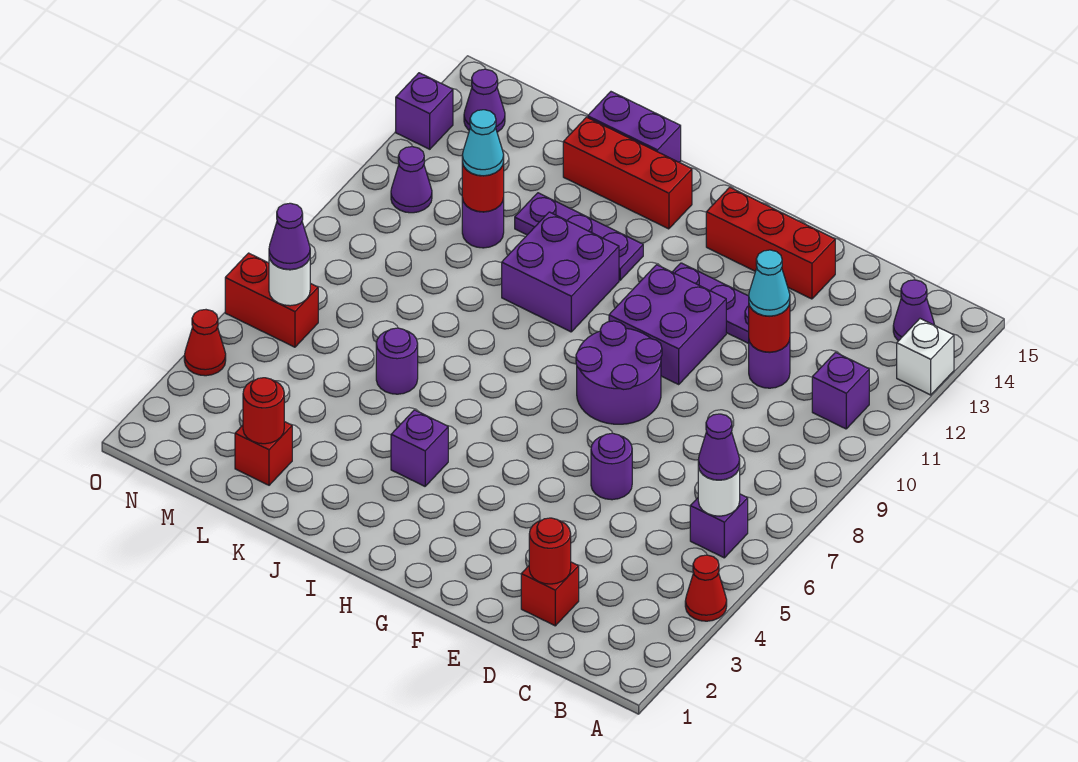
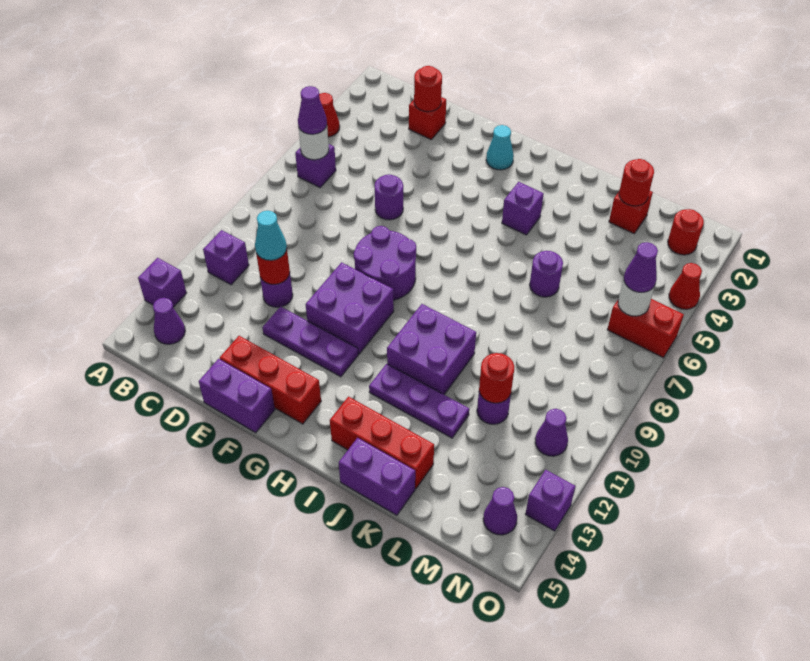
white brick A13 level 1 -> purple brick A13 level 1
none -> purple brick E15:F15 level 1
cyan cone L11 level 3 -> cyan cone G2 level 1
none -> red round brick N2 level 1

